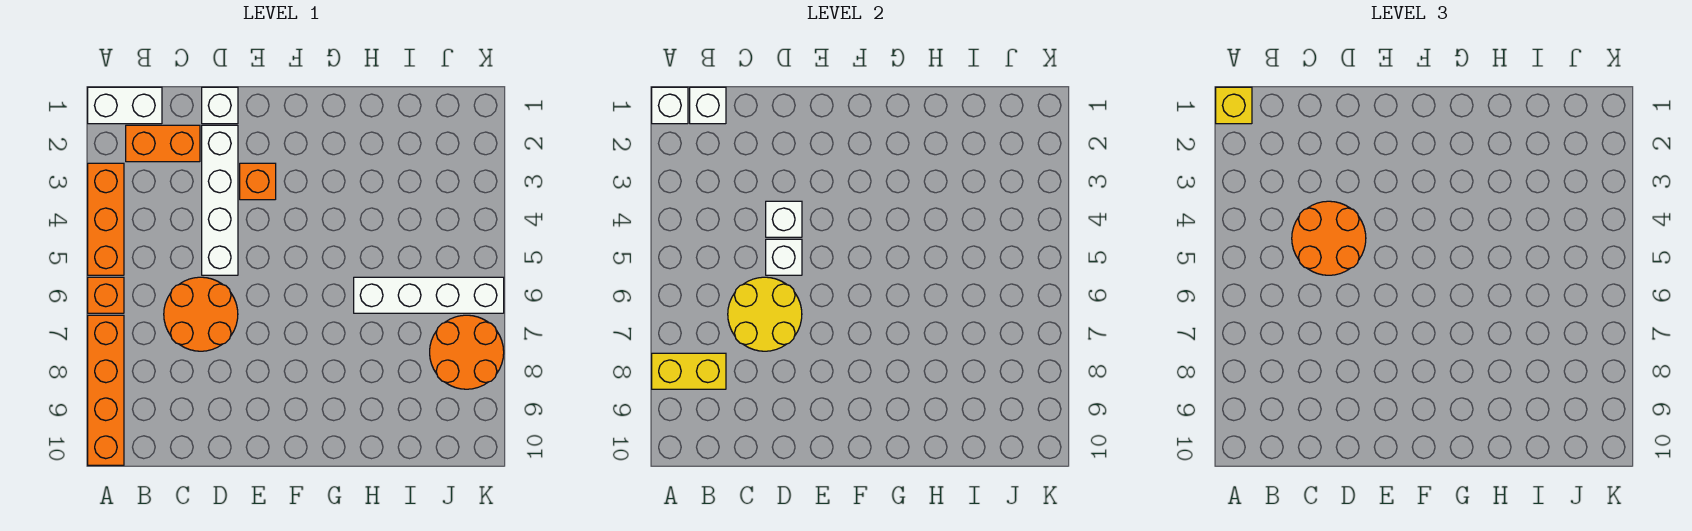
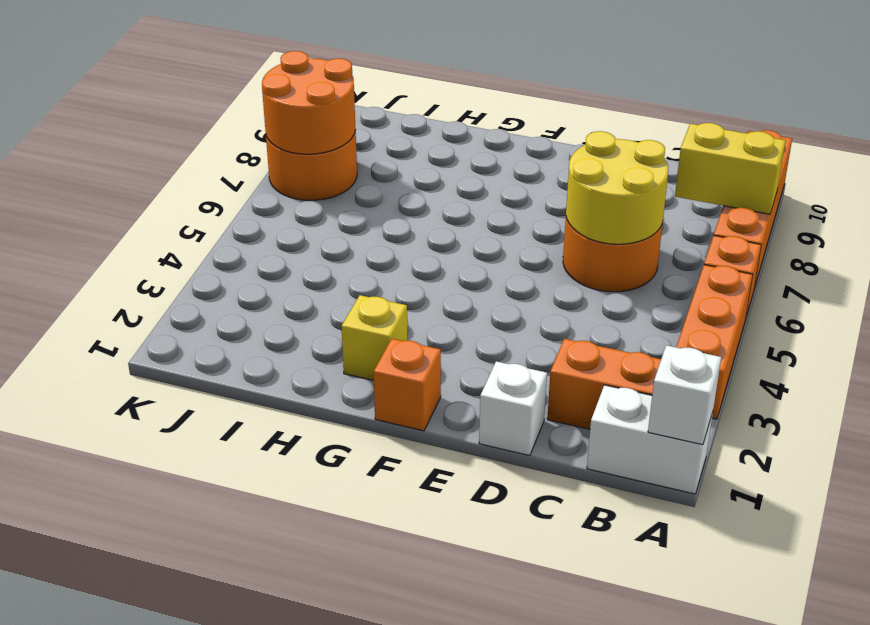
yellow brick A1 level 3 -> yellow brick G2 level 1
white brick B1 level 2 -> none
orange round brick C4:D5 level 3 -> orange round brick J7:K8 level 2
white brick D2:D5 level 1 -> none
white brick D4 level 2 -> none
white brick D5 level 2 -> none
orange brick E3 level 1 -> orange brick F1 level 1
white brick H6:K6 level 1 -> none

